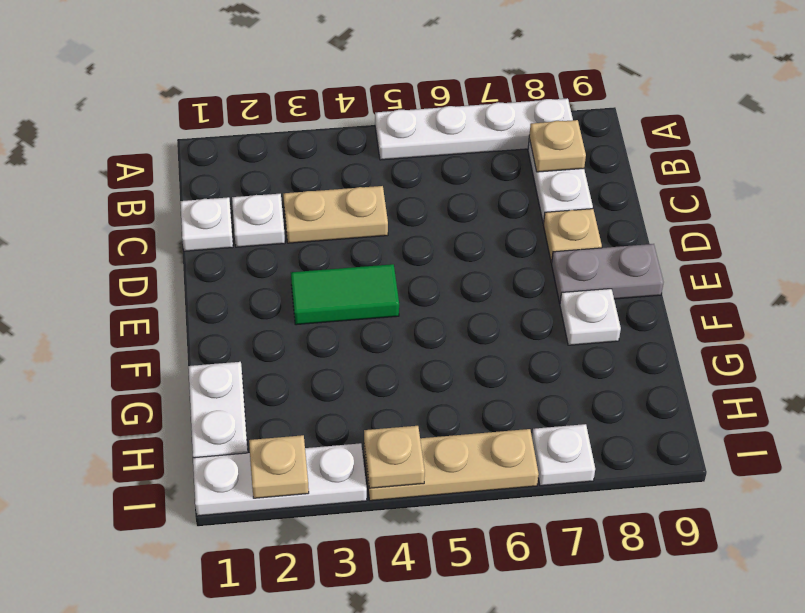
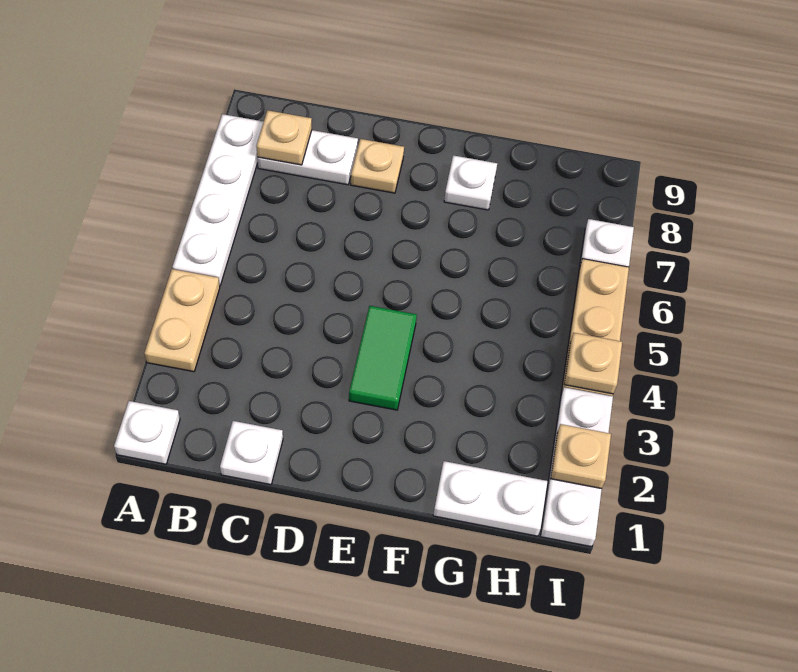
white plate C2 level 1 -> white plate A1 level 1
tan plate C3:C4 level 1 -> tan plate A3:A4 level 1
grey plate E8:E9 level 1 -> none

